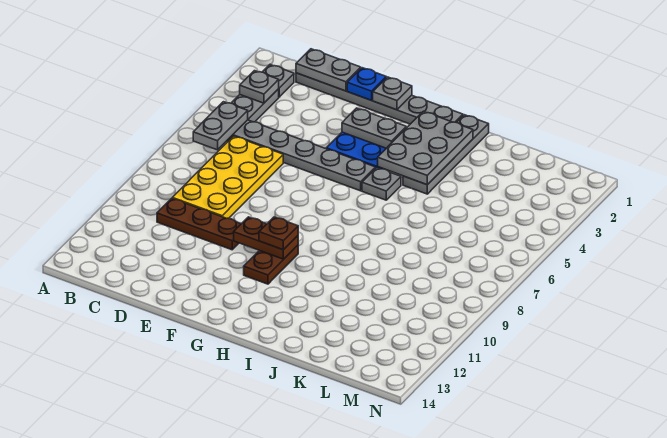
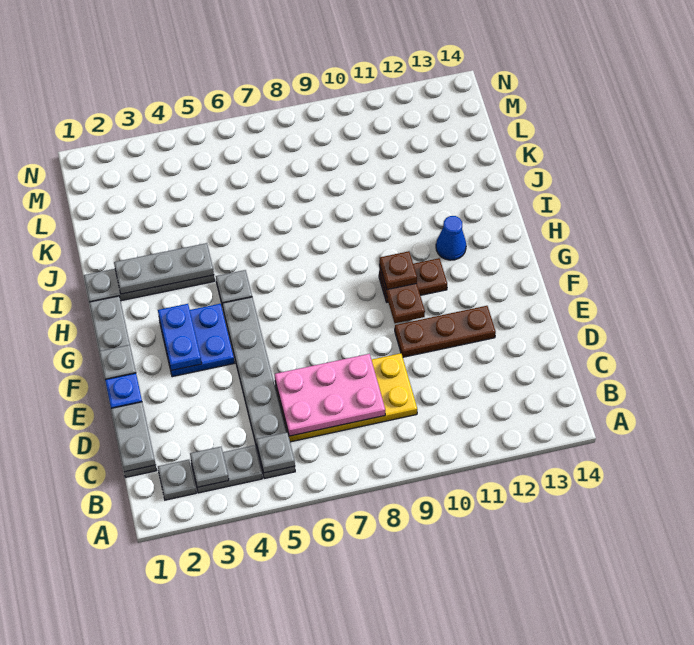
grey plate B5:B6 level 2 -> grey plate B5 level 2
none -> pink plate C6:D8 level 2
brown plate C10:E10 level 1 -> brown plate E10:E12 level 1
grey plate F3:G3 level 2 -> blue plate F3:G3 level 2
grey plate H2:I4 level 2 -> grey plate I2:I4 level 2
none -> blue cone H12 level 1

